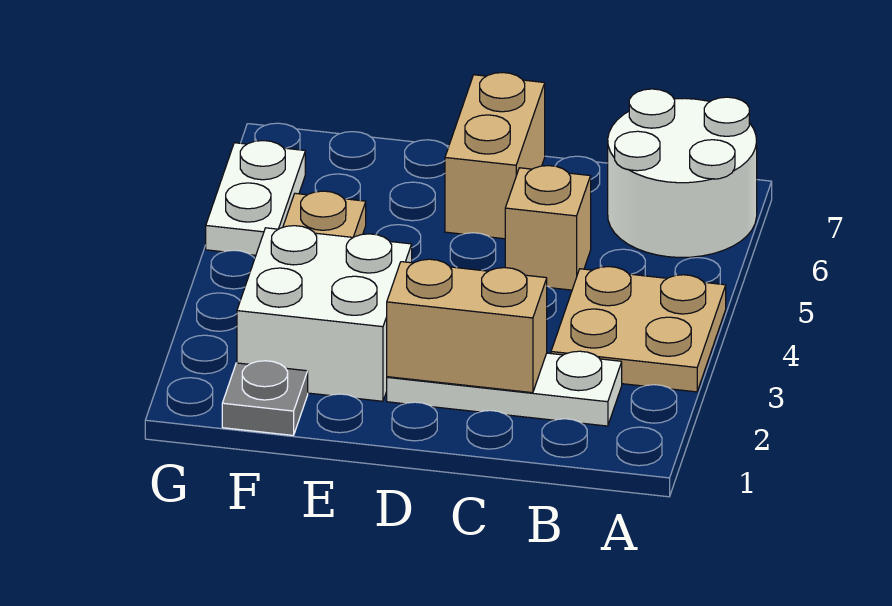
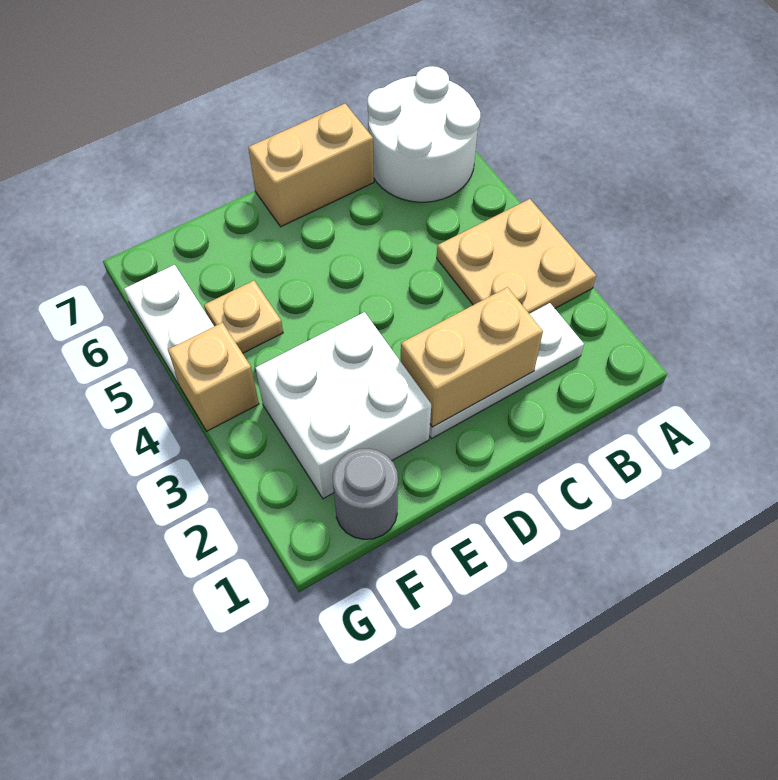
tan brick C5 level 1 -> tan brick G4 level 1
tan brick D6:D7 level 1 -> tan brick C7:D7 level 1
grey plate F1 level 1 -> grey round brick F1 level 1

